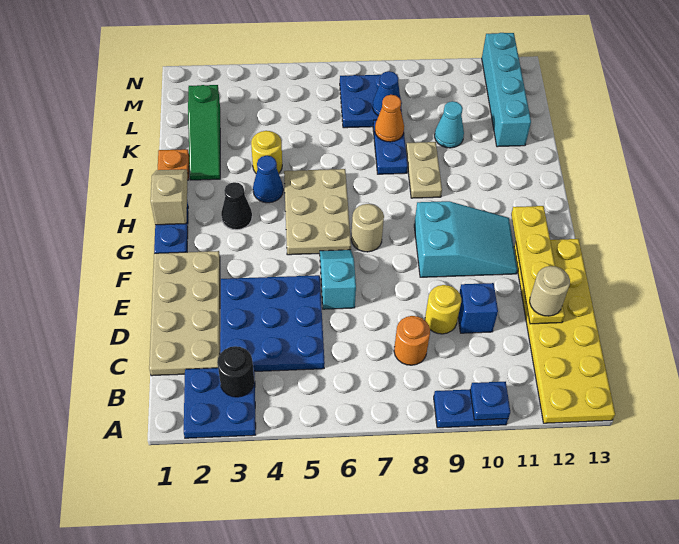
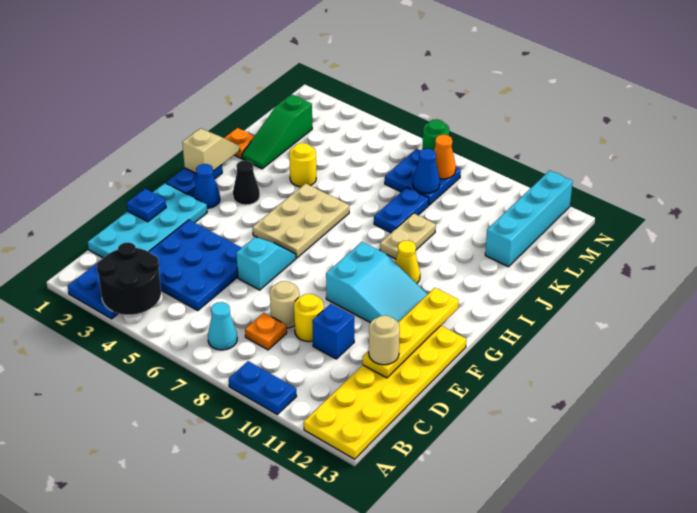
blue plate A10 level 2 -> blue plate E1 level 2
black round brick B3 level 2 -> black round brick A3:B4 level 2
tan plate C1:F2 level 1 -> cyan plate C1:F2 level 1
orange round brick C8 level 1 -> orange plate C8 level 1
tan round brick G7 level 1 -> tan round brick D8 level 1
none -> yellow cone H10 level 1
blue cone I4 level 1 -> blue cone G2 level 1
orange cone K8 level 2 -> orange cone M8 level 2
cyan cone K10 level 1 -> cyan cone B7 level 1
none -> green round brick N7 level 1

